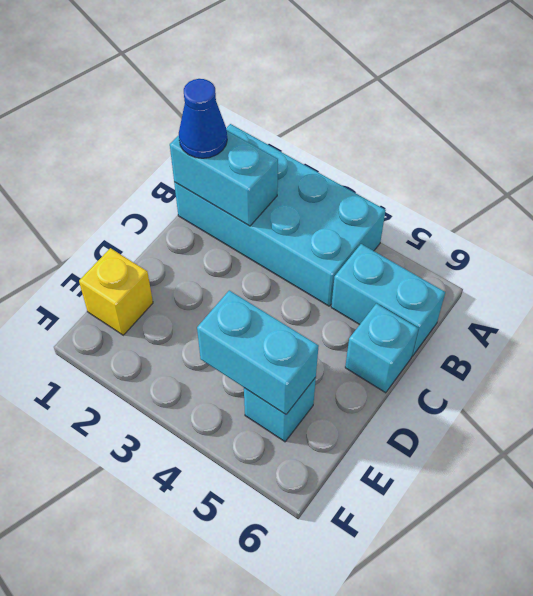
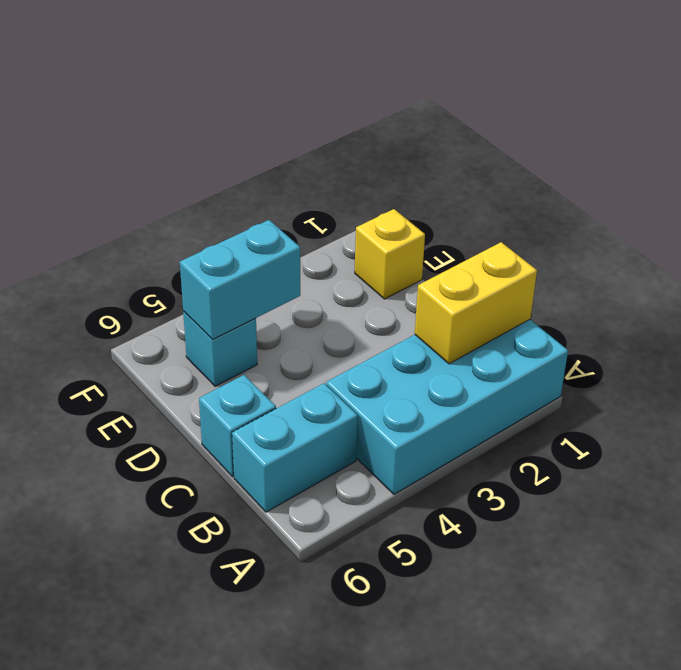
cyan brick B1:B2 level 2 -> yellow brick B1:B2 level 2
blue cone B1 level 3 -> none

